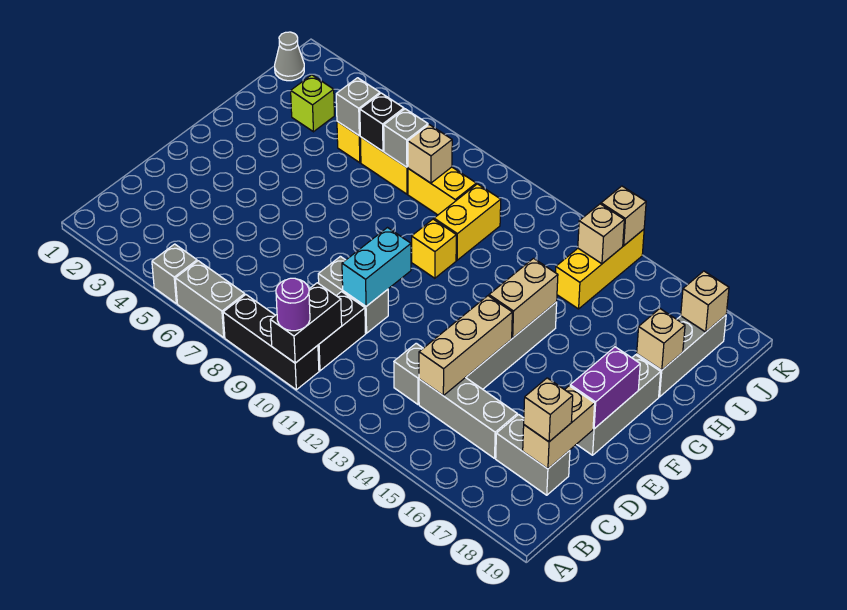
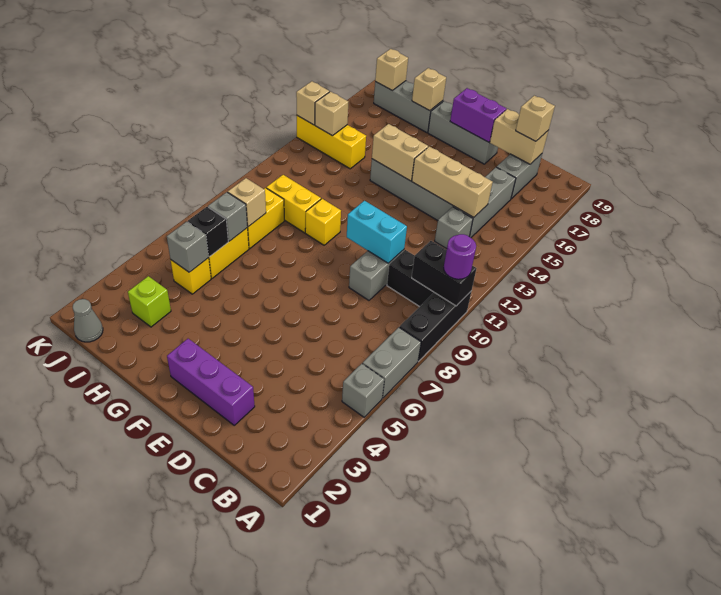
none -> purple brick D2:F2 level 1

